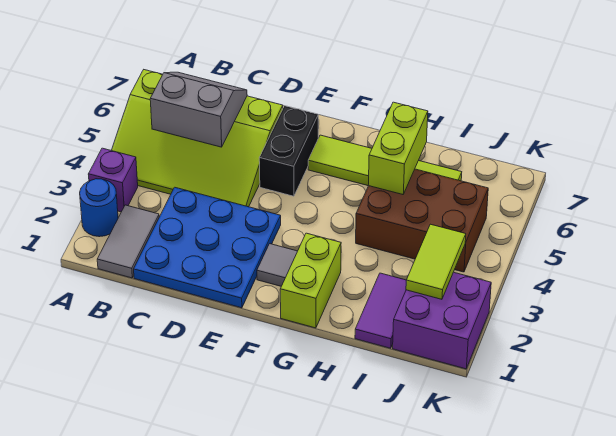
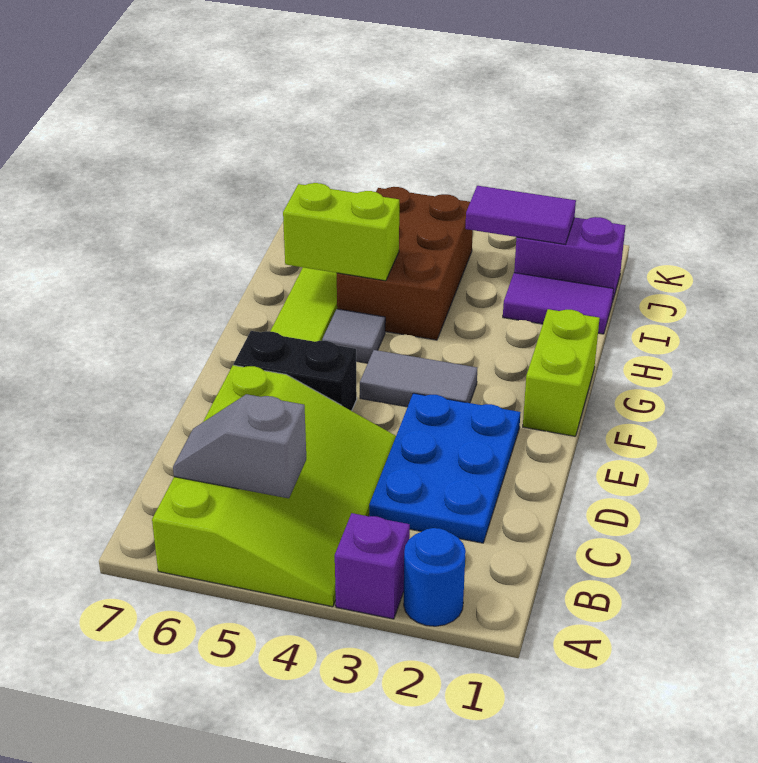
grey tile B1:B2 level 1 -> grey tile F3:F4 level 1
grey slope B5:C6 level 2 top 5 -> grey slope B5:B6 level 2 top 5
blue plate C1:E3 level 1 -> blue plate C2:E3 level 1
grey tile F2 level 1 -> grey tile G5 level 1
lime brick G1:G2 level 1 -> lime brick F1:G1 level 1
purple brick J1:K2 level 1 -> purple brick J1:J2 level 1
lime tile J2:J3 level 2 -> purple tile J2:J3 level 2

